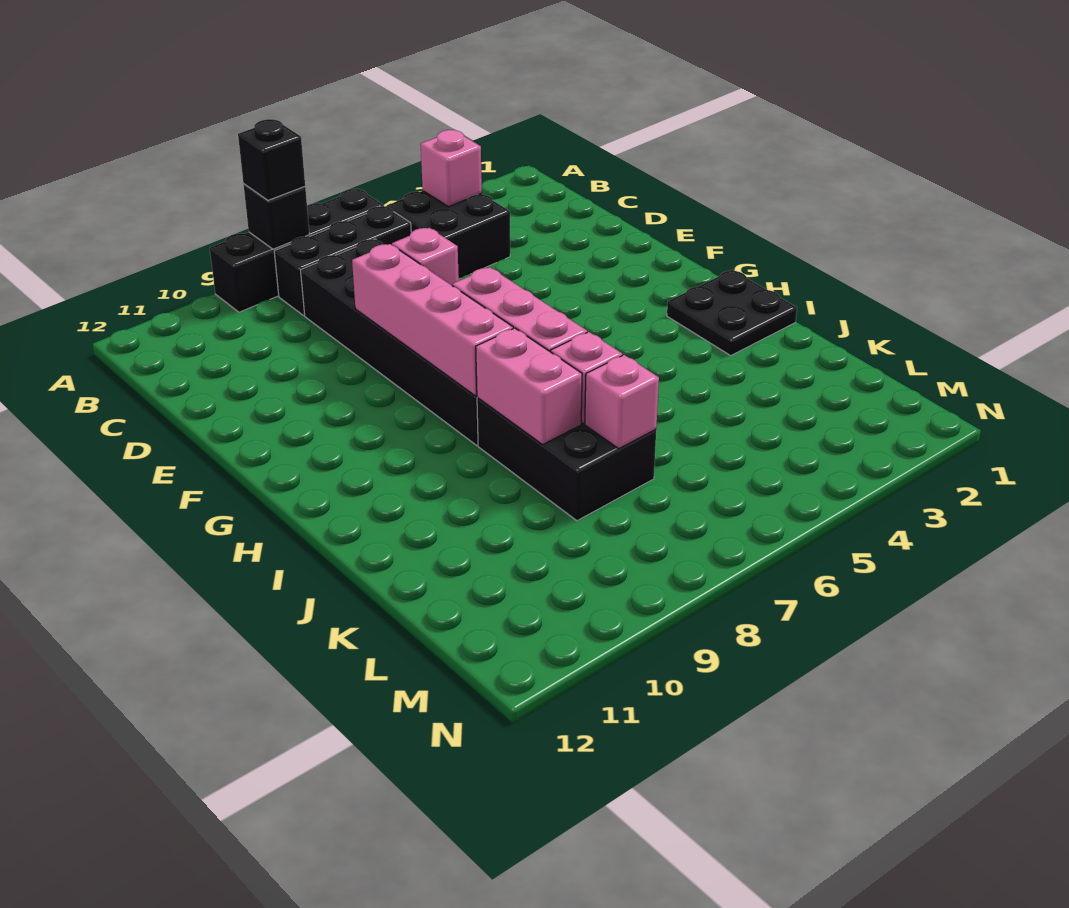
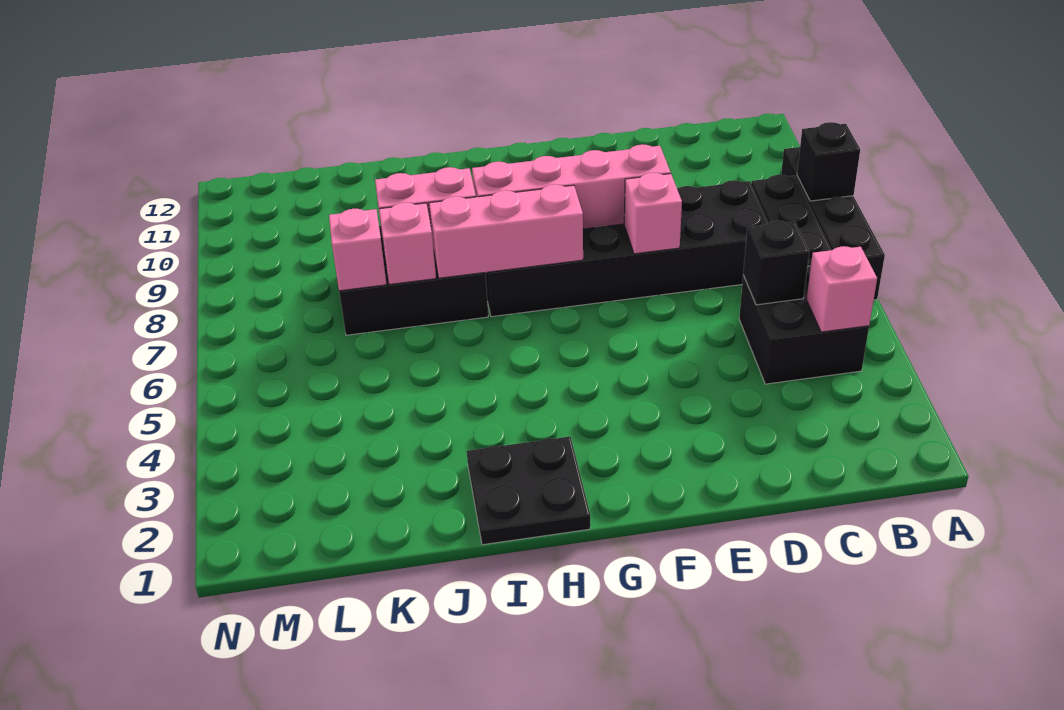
black brick A8 level 3 -> black brick C5 level 2

